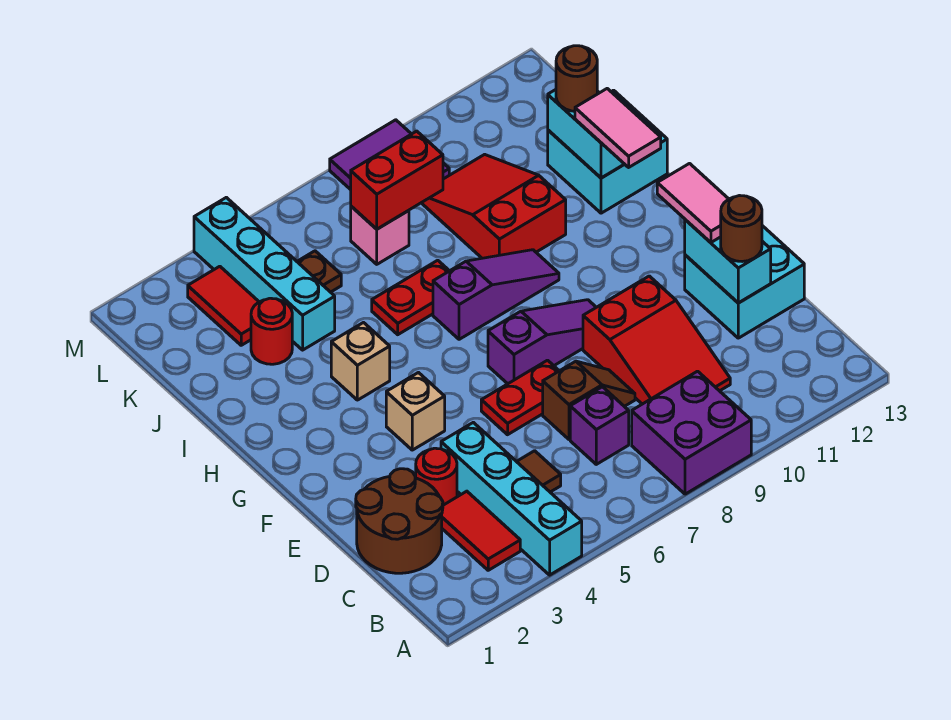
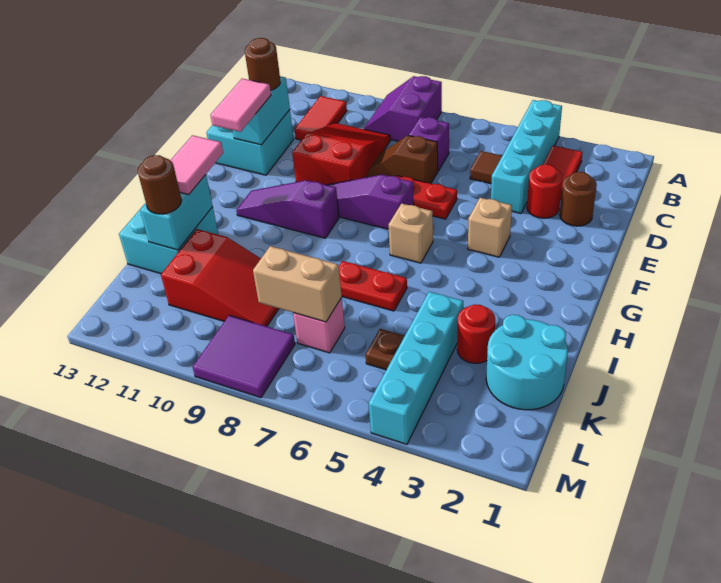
purple brick A8:B9 level 1 -> purple slope A8:B9 level 1 top 8
brown round brick C1:D2 level 1 -> brown round brick D2 level 1
tan brick H4 level 1 -> tan brick G6 level 1
purple slope H7:H9 level 1 top 7 -> purple slope G9:G11 level 1 top 9
red slope I9:K10 level 1 top I -> red slope J9:K11 level 1 top 11
none -> cyan round brick J1:K2 level 1
red tile K3:L3 level 1 -> red tile B11:C11 level 1
red brick K7:K8 level 2 -> tan brick K7:K8 level 2

